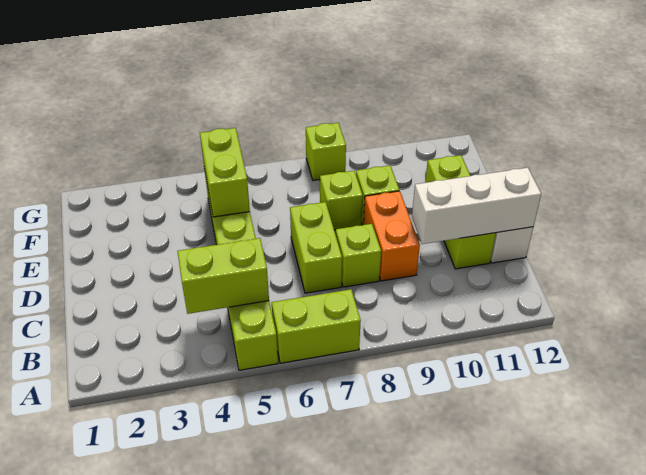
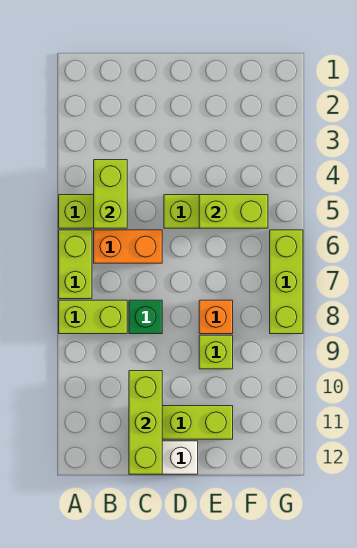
lime brick C7:D7 level 1 -> lime brick A8:B8 level 1
lime brick C8 level 1 -> green brick C8 level 1
orange brick C9:D9 level 1 -> orange brick B6:C6 level 1
white brick C10:C12 level 2 -> lime brick C10:C12 level 2
lime brick E8 level 1 -> orange brick E8 level 1
lime brick G8 level 1 -> lime brick G6:G8 level 1

